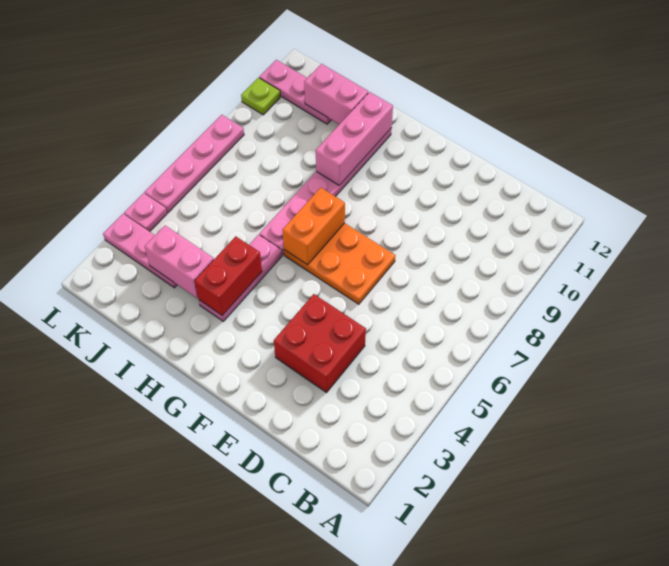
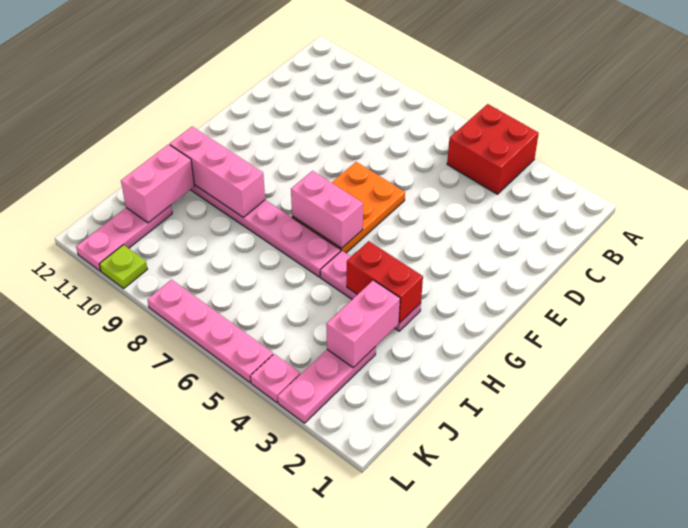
red brick D3:E4 level 1 -> red brick A4:B5 level 1
orange brick G6:G7 level 2 -> pink brick G6:G7 level 2

